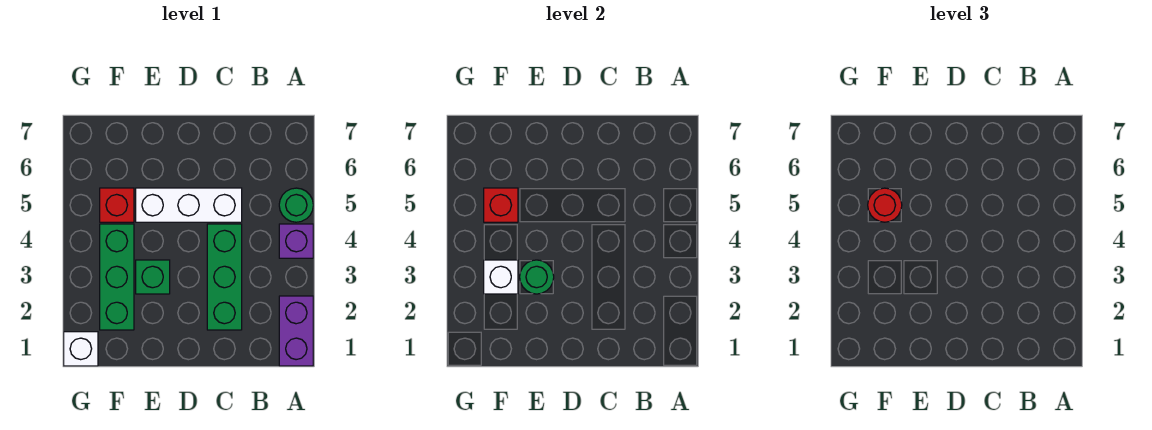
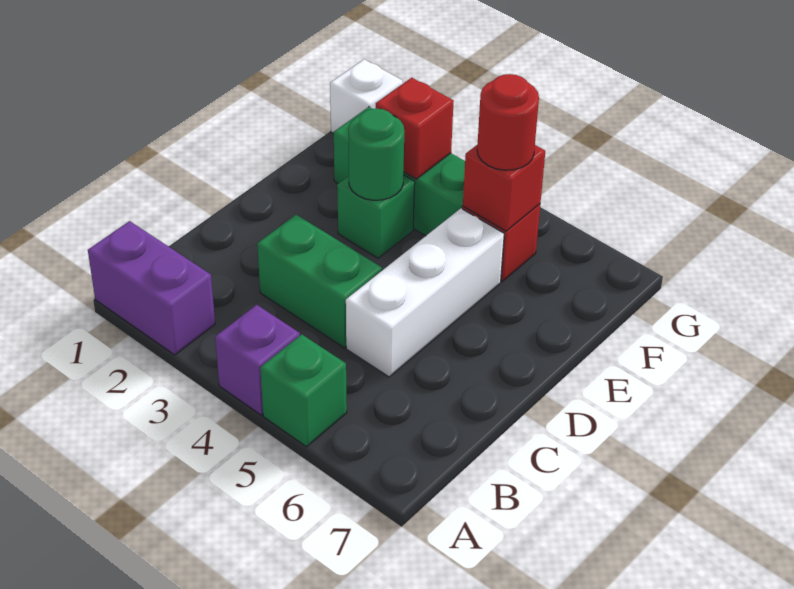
green round brick A5 level 1 -> green brick A5 level 1
green brick C2:C4 level 1 -> green brick C3:C4 level 1
white brick F3 level 2 -> red brick F3 level 2

